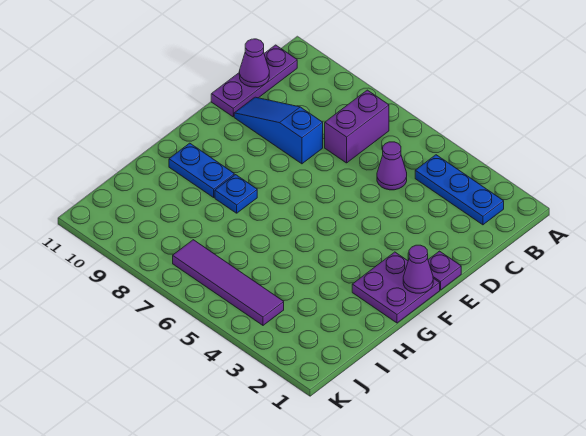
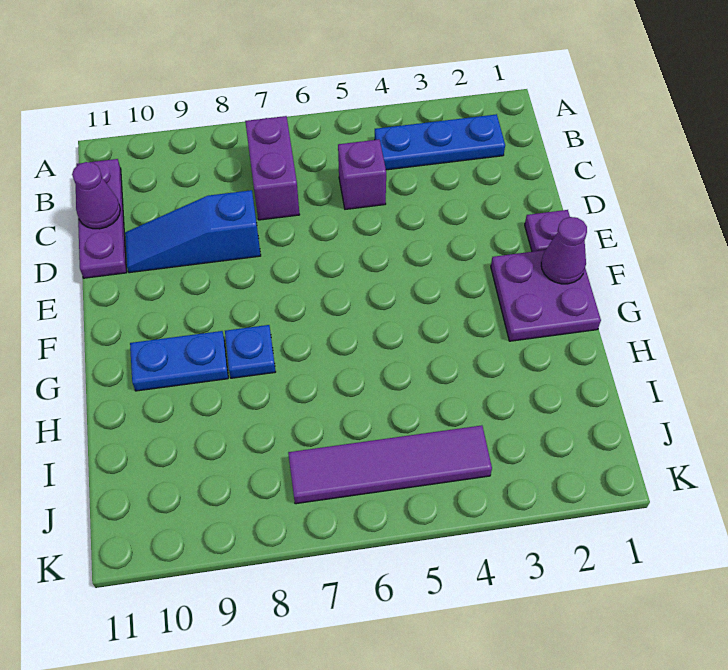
purple cone C5 level 1 -> purple brick C5 level 1

